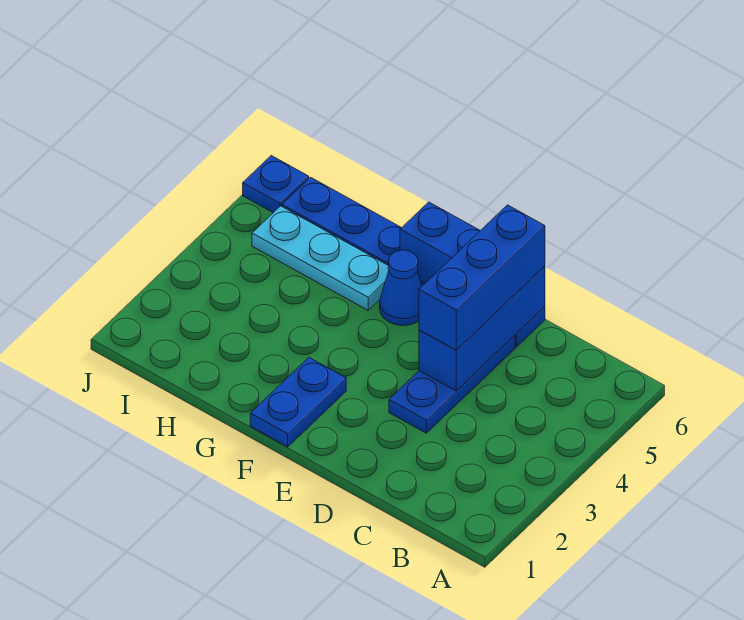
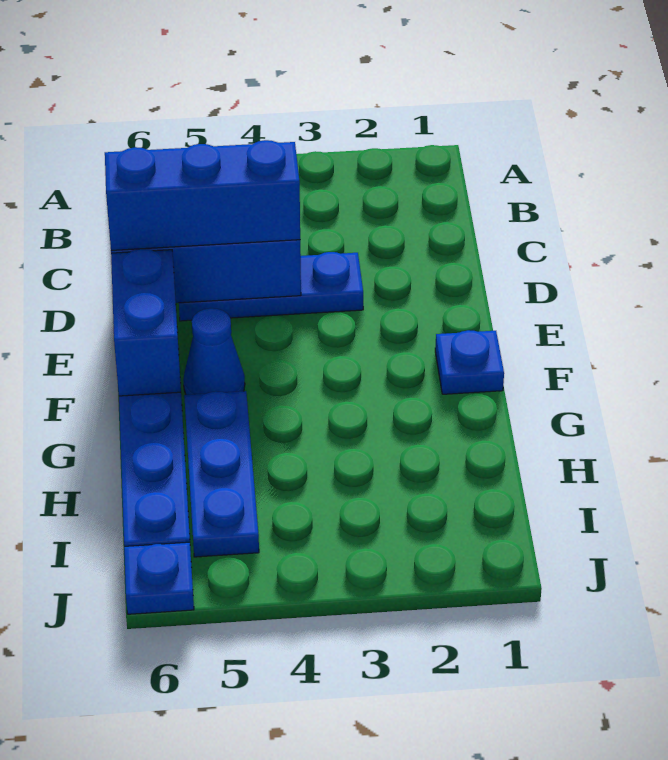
blue plate F1:F2 level 1 -> blue plate F1 level 1
cyan plate G5:I5 level 1 -> blue plate G5:I5 level 1

